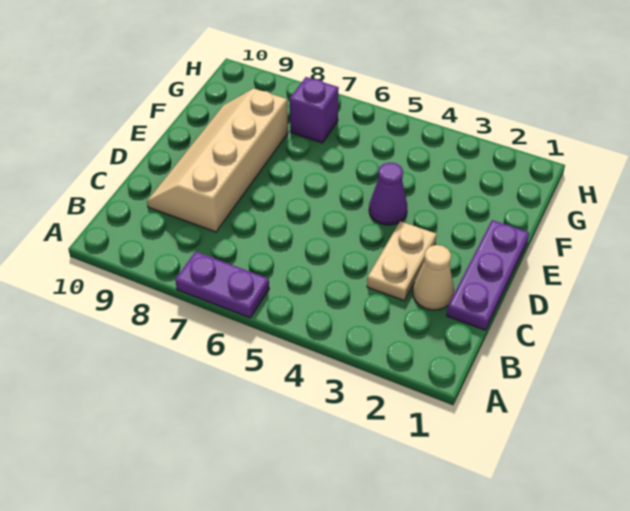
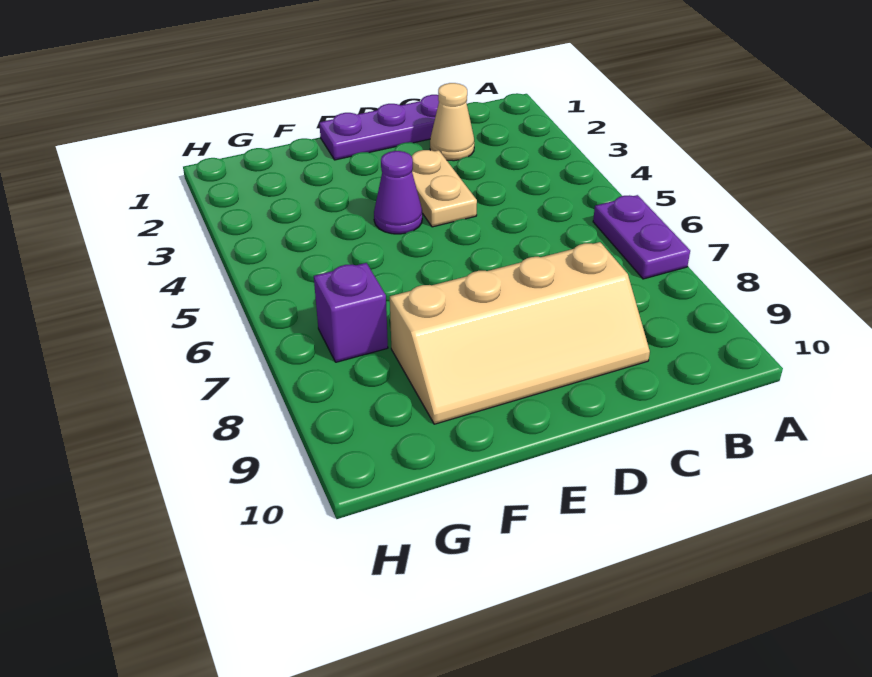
tan plate C3:D3 level 1 -> tan plate D3:D4 level 1

